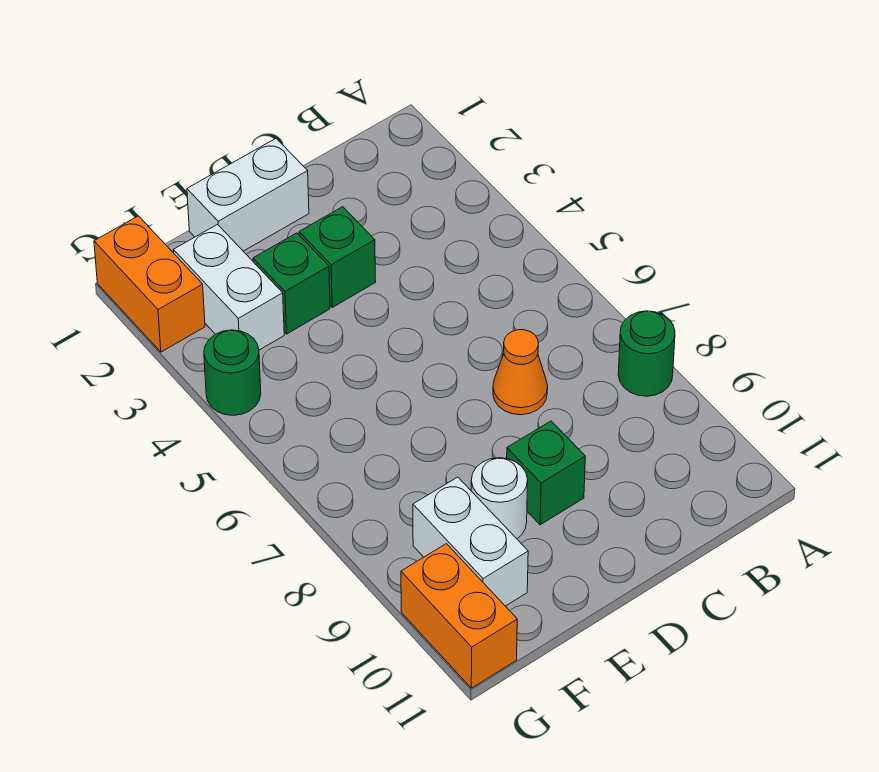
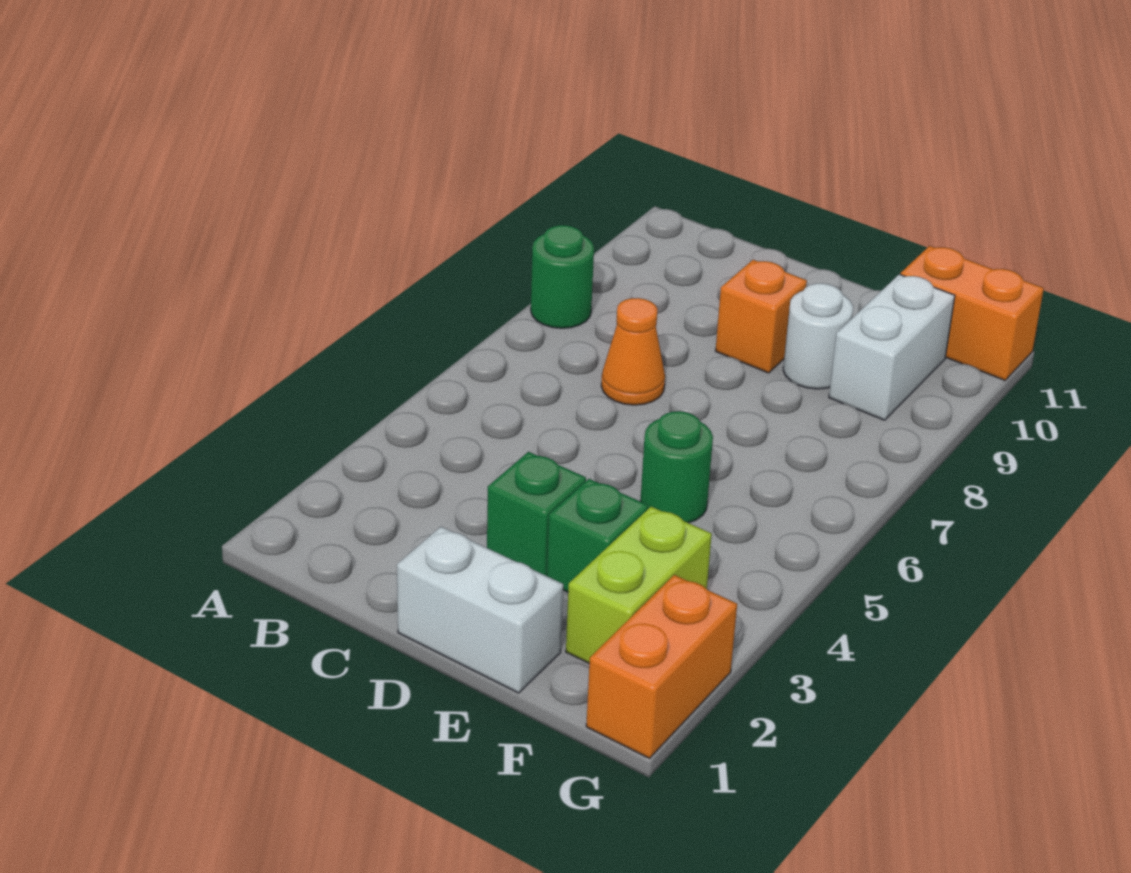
green brick D9 level 1 -> orange brick D9 level 1
white brick F2:F3 level 1 -> lime brick F2:F3 level 1
green round brick G4 level 1 -> green round brick E5 level 1
orange brick G10:G11 level 1 -> orange brick F11:G11 level 1

